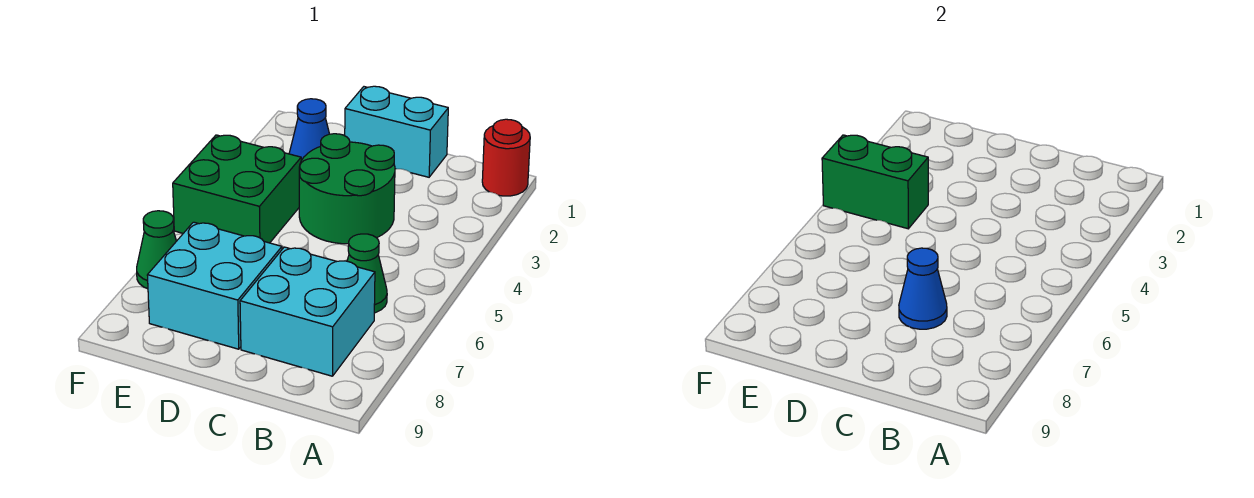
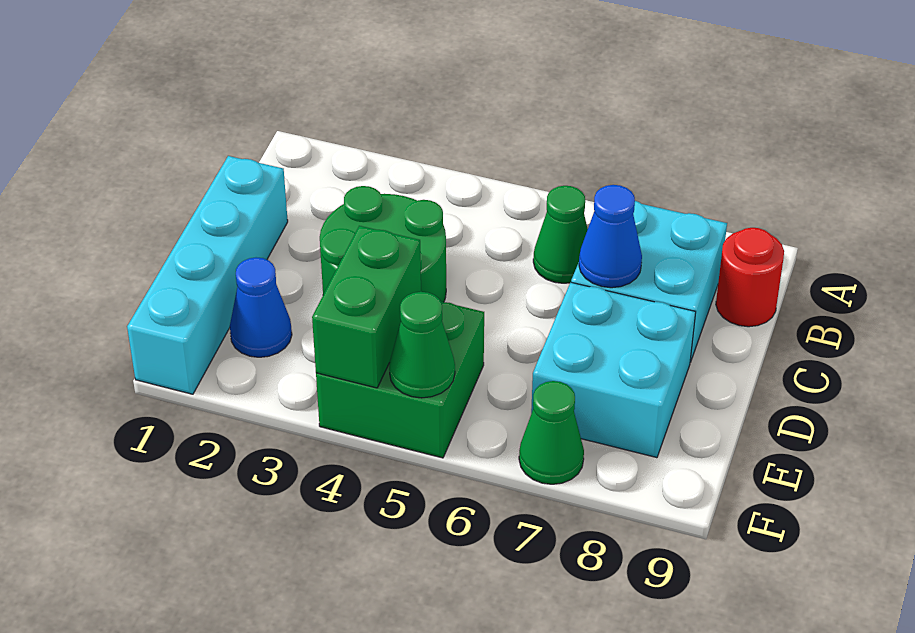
red round brick A1 level 1 -> red round brick B9 level 1
cyan brick C1:D1 level 1 -> cyan brick C1:F1 level 1
none -> green cone F5 level 2

